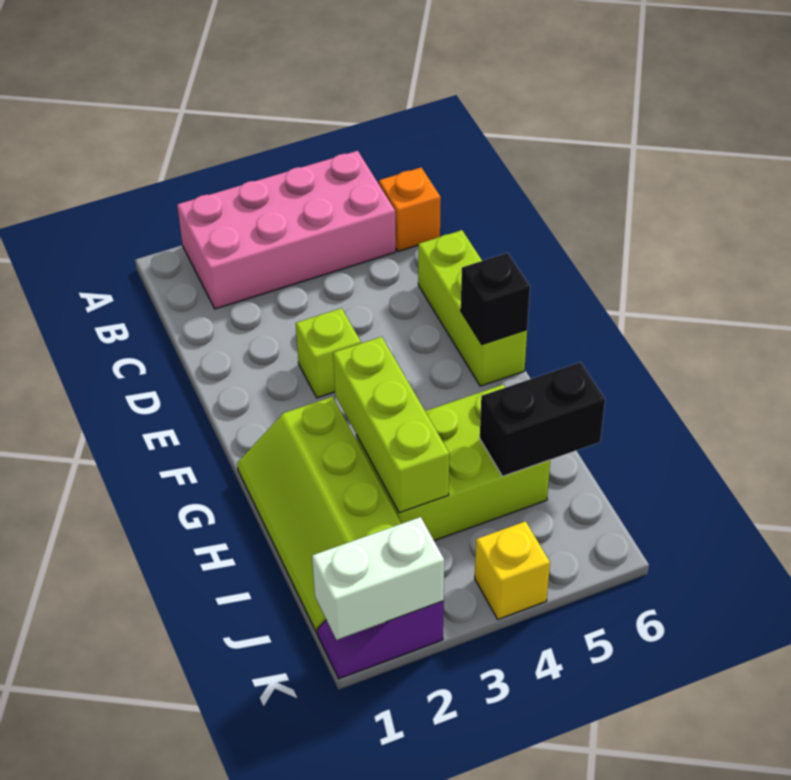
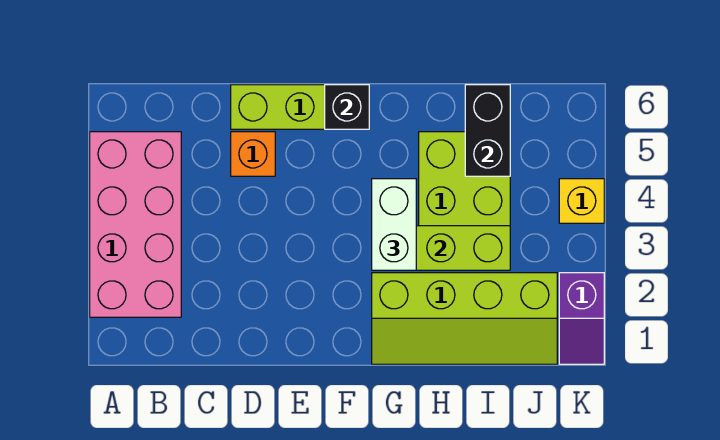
orange brick B6 level 1 -> orange brick D5 level 1
lime brick E3 level 1 -> none
white brick K1:K2 level 2 -> white brick G3:G4 level 3

